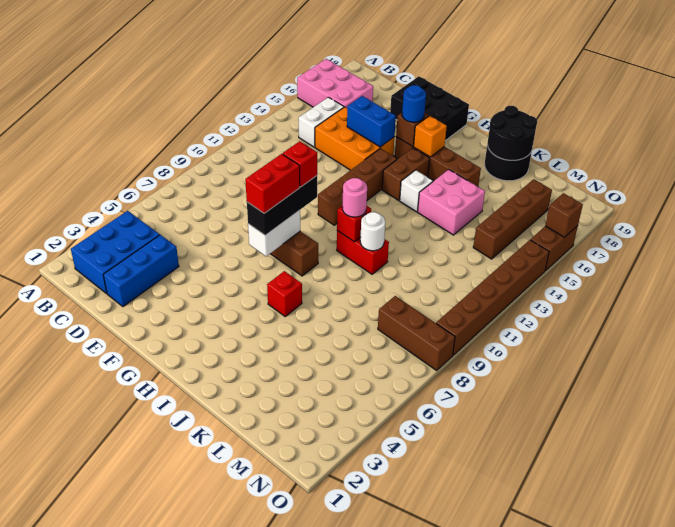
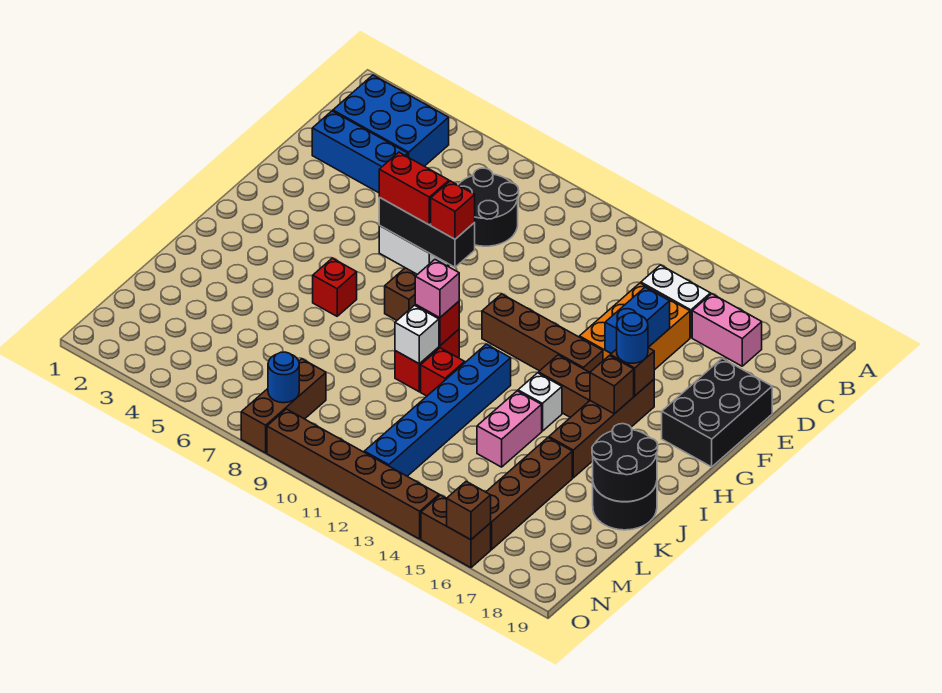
pink brick A16:C17 level 1 -> pink brick C16:C17 level 1
none -> black round brick C7:D8 level 1
orange brick H16 level 2 -> brown brick H16 level 2
pink round brick I10 level 3 -> pink brick I10 level 3
none -> blue brick I12:N12 level 1
white round brick J10 level 2 -> white brick J10 level 2
none -> red brick J11 level 1
pink brick J14:K15 level 1 -> pink brick J14:K14 level 1
brown brick M14:M17 level 1 -> brown brick K16:N16 level 1
none -> blue round brick N8 level 2

